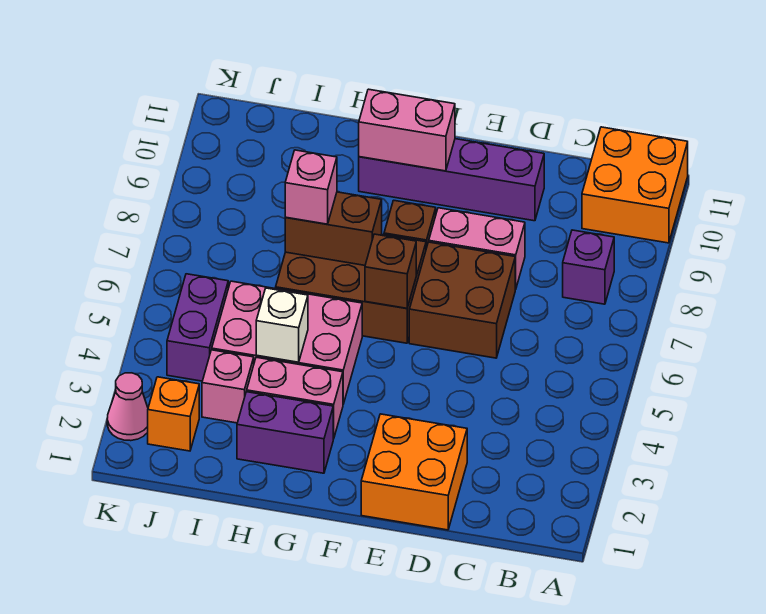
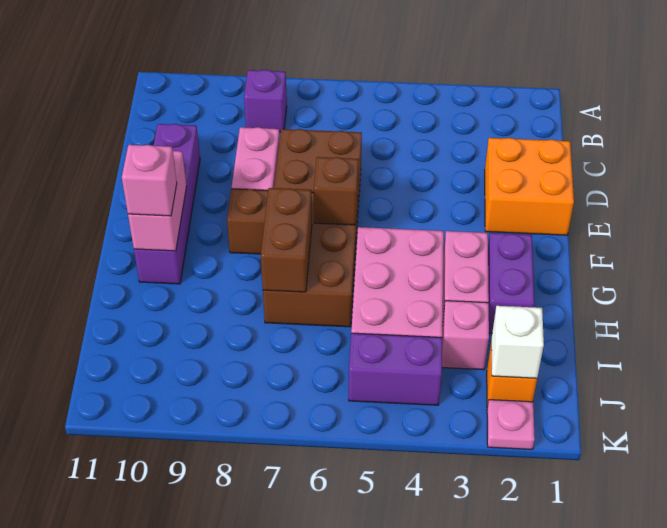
orange brick A10:B11 level 1 -> none
white brick H4 level 2 -> white brick J2 level 2
pink brick H7 level 3 -> pink brick G10 level 3
pink cone K2 level 1 -> pink plate K2 level 1

